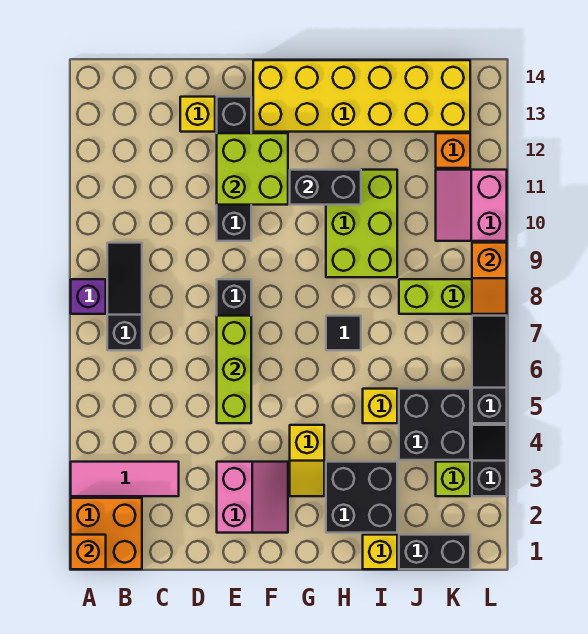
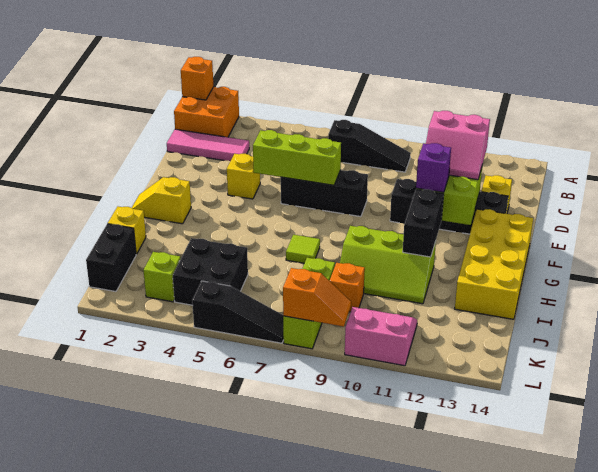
pink tile A3:C3 level 1 -> pink tile C1:C3 level 1
purple brick A8 level 1 -> purple brick F11 level 3
pink slope E2:F3 level 1 top E -> pink slope D11:E12 level 3 top D
yellow brick F13:K14 level 1 -> yellow brick F13:I14 level 1
yellow slope G3:G4 level 1 top 4 -> yellow slope G1:G2 level 1 top 2
black brick H2:I3 level 1 -> none
black tile H7 level 1 -> lime tile H7 level 1
lime brick H9:I11 level 1 -> lime slope H9:I11 level 1 top H
yellow brick I5 level 1 -> yellow brick E4 level 1
orange brick K12 level 1 -> orange brick J9 level 1
black slope L3:L4 level 1 top 3 -> none
orange slope L8:L9 level 2 top 9 -> orange slope L8:L9 level 2 top 8

